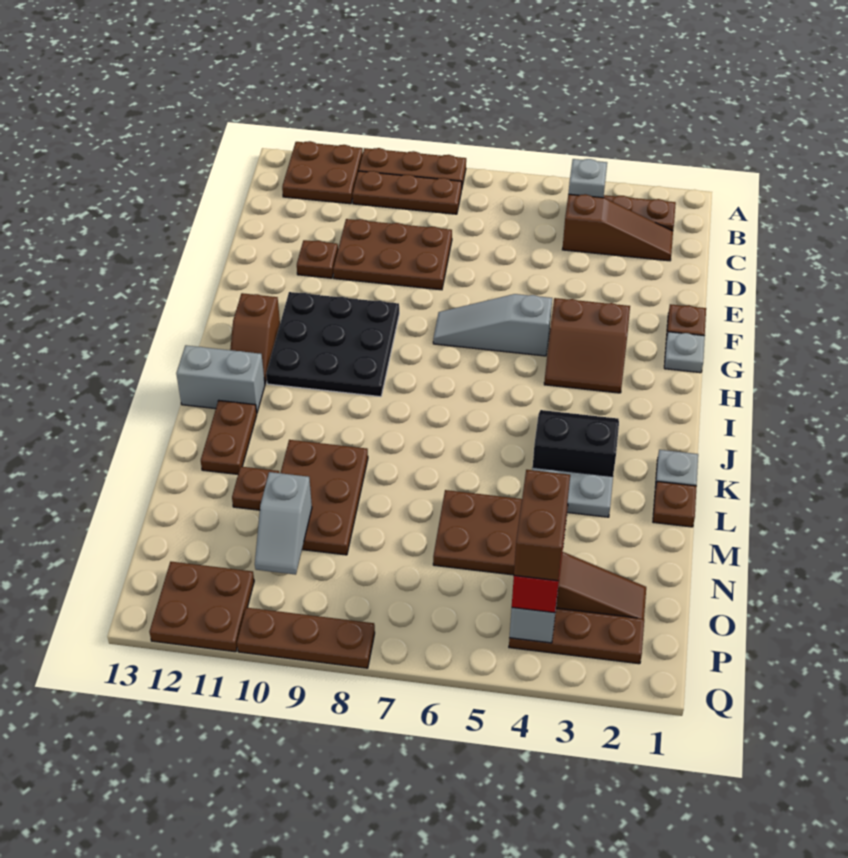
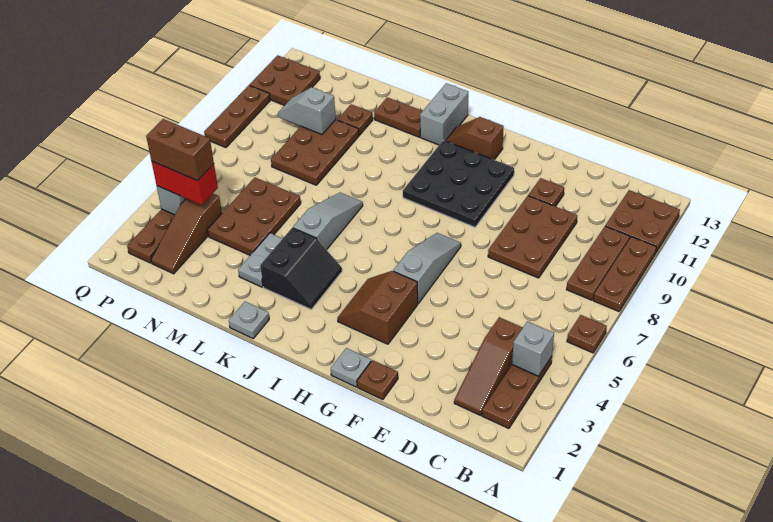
none -> grey slope K5:K7 level 1 top 5
brown plate L1 level 1 -> brown plate A6 level 1
brown plate L9:N10 level 1 -> brown plate M8:N10 level 1

